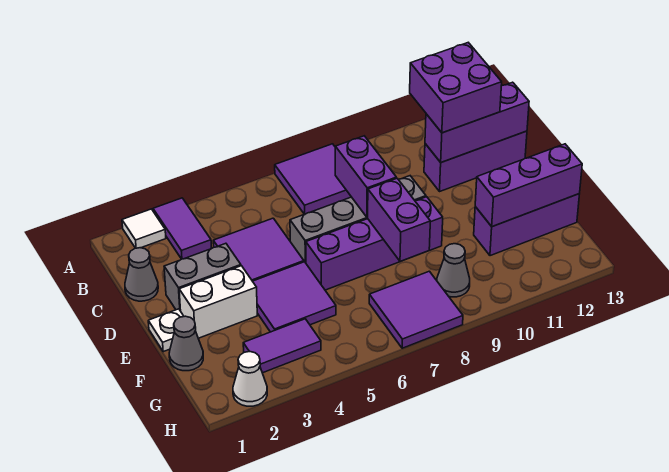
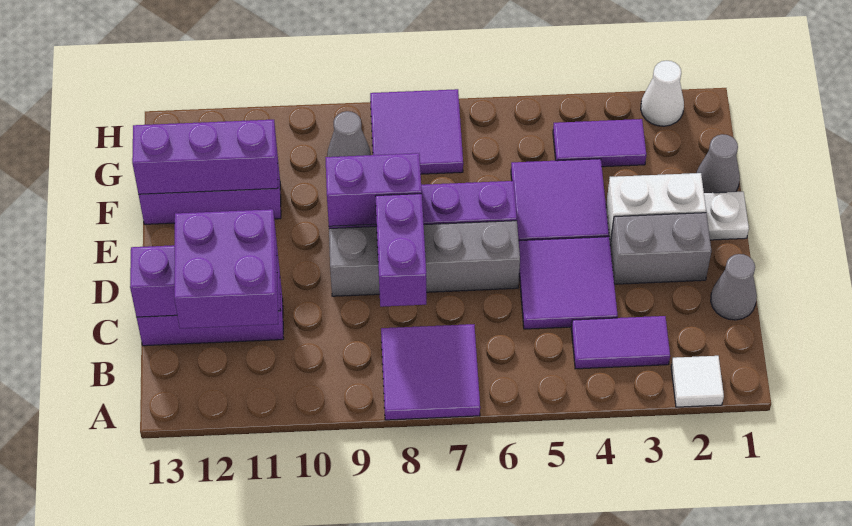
purple tile A3:B3 level 1 -> purple tile B3:B4 level 1
purple brick E8:F8 level 2 -> purple brick E8:E9 level 2

